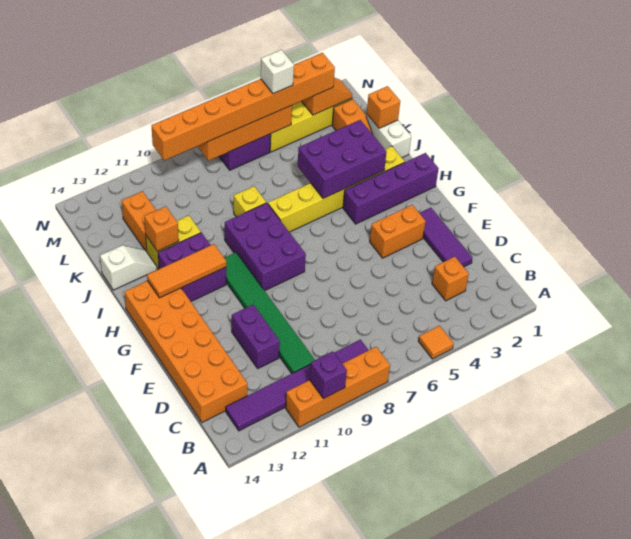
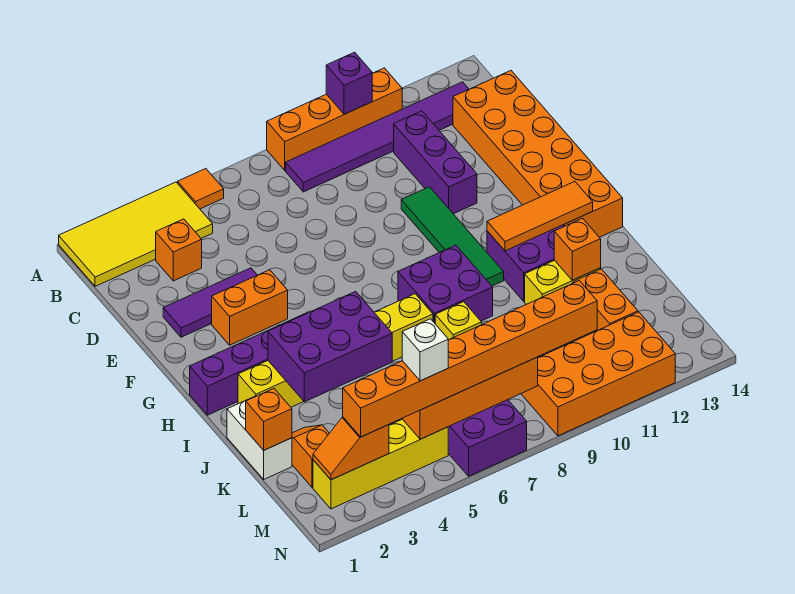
none -> yellow tile A1:B4 level 1
green tile C10:H10 level 1 -> green tile E10:H10 level 1
purple tile D2:F2 level 1 -> purple tile E2:E4 level 1
purple brick D11:E11 level 1 -> purple brick C11:E11 level 1
purple brick G8:I9 level 1 -> purple brick H8:I9 level 1
white slope J13:J14 level 1 top 14 -> none
none -> orange brick M9:N12 level 1

